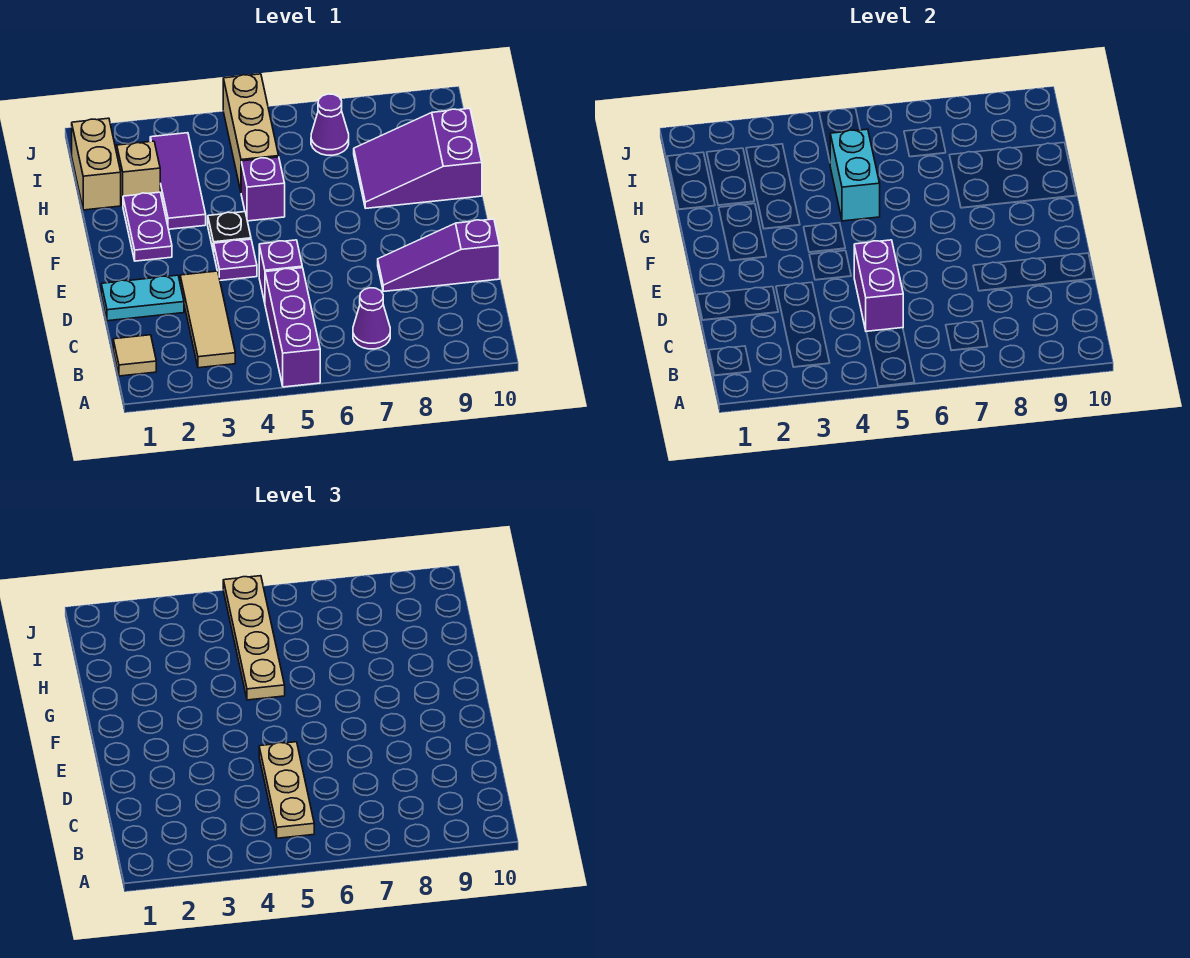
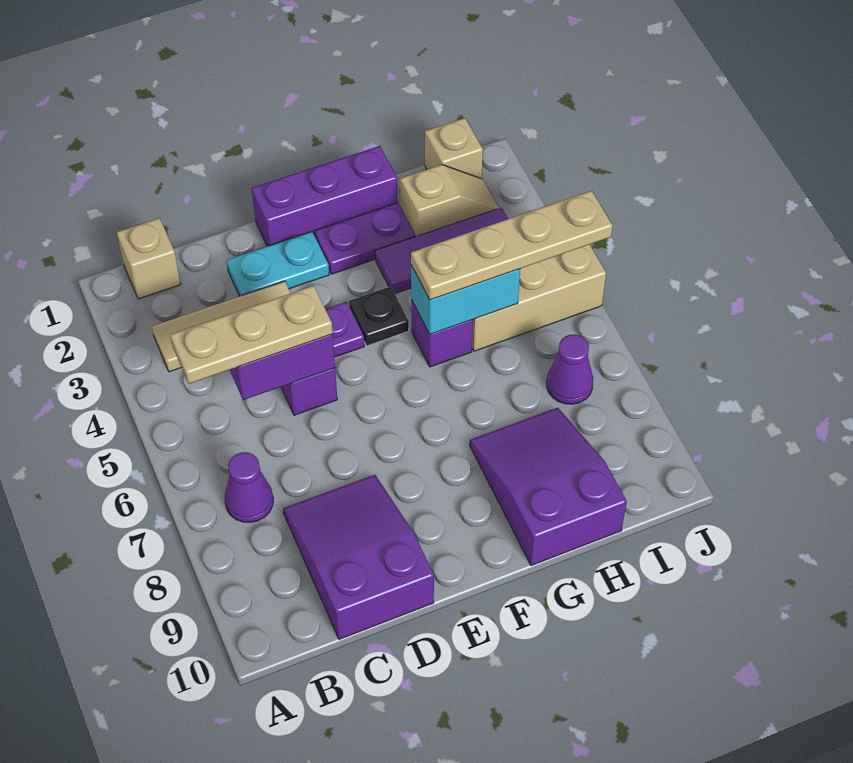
purple brick A5:C5 level 1 -> purple brick E1:G1 level 1
tan tile B1 level 1 -> tan brick B1 level 1
cyan plate D1:D2 level 1 -> cyan plate D2:E2 level 1
purple slope D8:D10 level 1 top 10 -> purple slope C8:D10 level 1 top 10
tan brick H1:I1 level 1 -> tan brick I1 level 1

